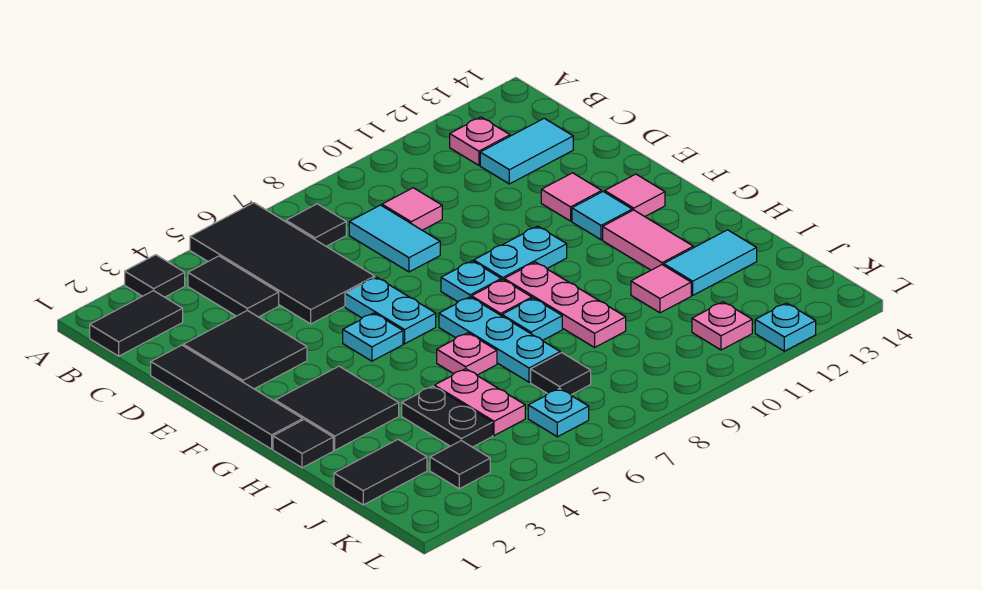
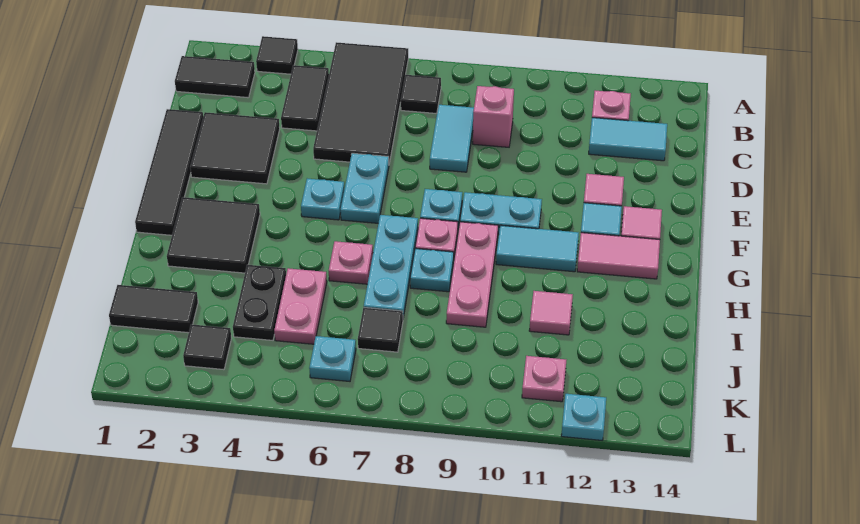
pink tile C9 level 1 -> pink brick C9 level 1
pink tile G12:H12 level 1 -> pink tile G12:G13 level 1
black tile H1 level 1 -> none
cyan tile I12:I13 level 1 -> cyan tile G10:G11 level 1

